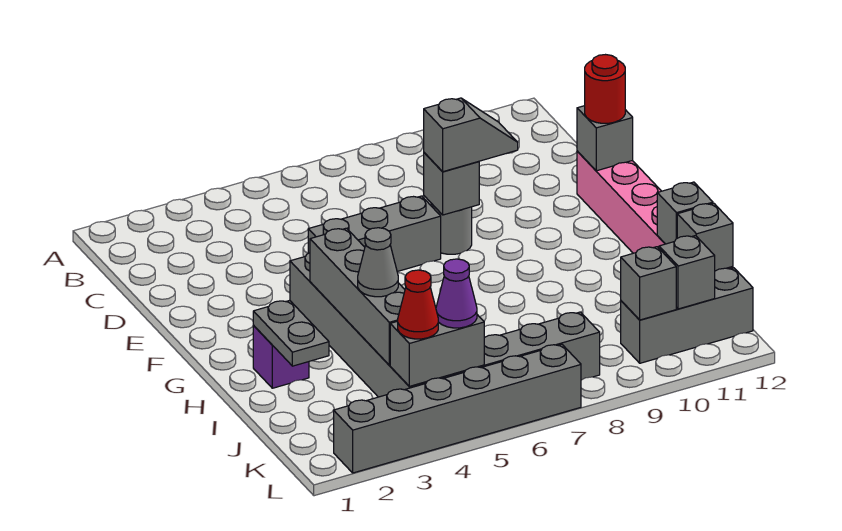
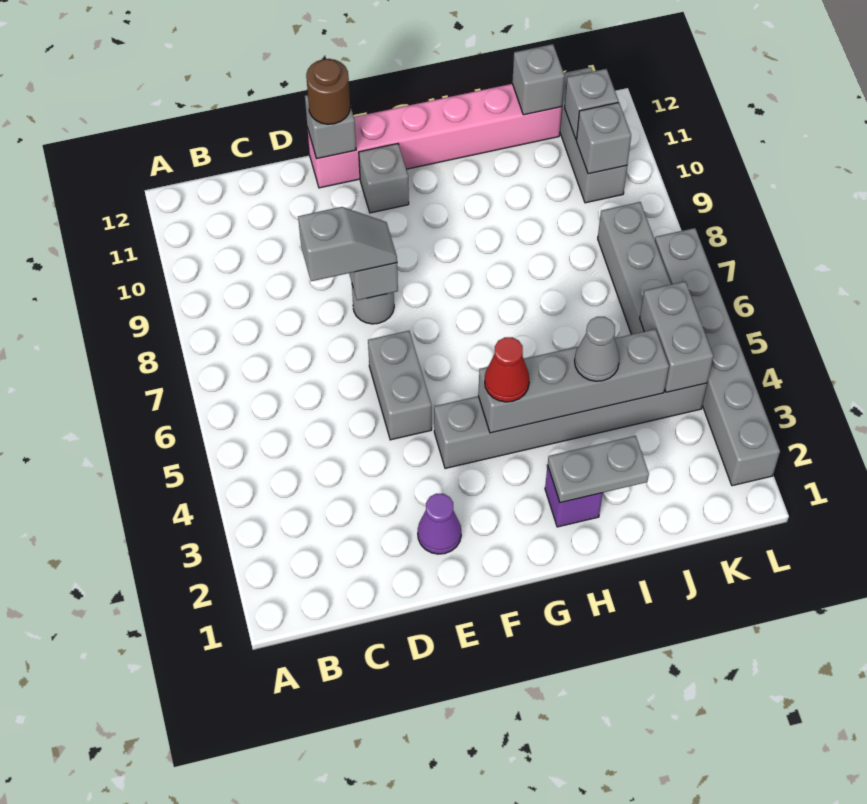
grey brick E5:E7 level 1 -> grey brick E5:E6 level 1
grey slope E8:E9 level 3 top 8 -> grey slope D8:E8 level 3 top D
red round brick E12 level 3 -> brown round brick E12 level 3
grey brick I12 level 2 -> grey brick F11 level 1
red cone K4 level 3 -> red cone G4 level 3
purple cone K5 level 3 -> purple cone E2 level 1

